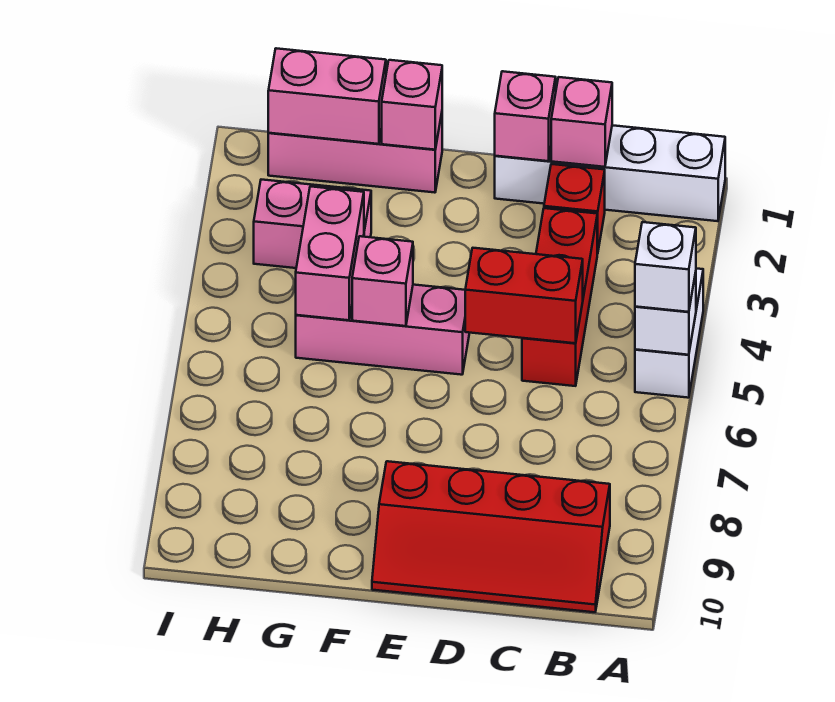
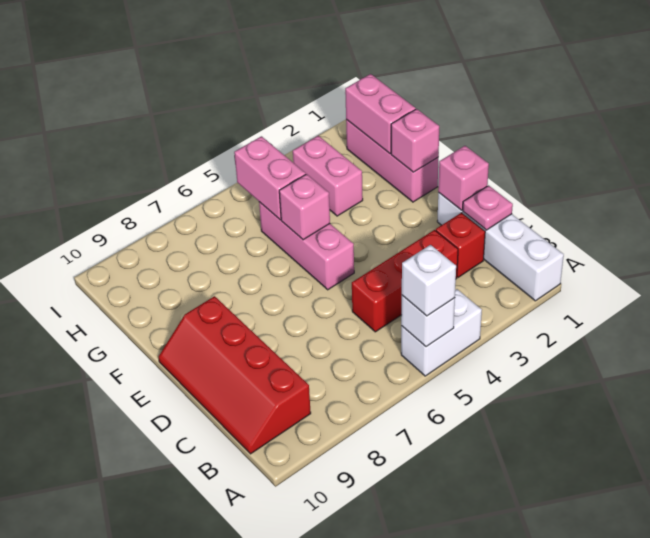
pink brick C1 level 2 -> pink plate C1 level 2
red brick C5:D5 level 2 -> none
pink brick G4:G5 level 2 -> pink brick G5:H5 level 2

